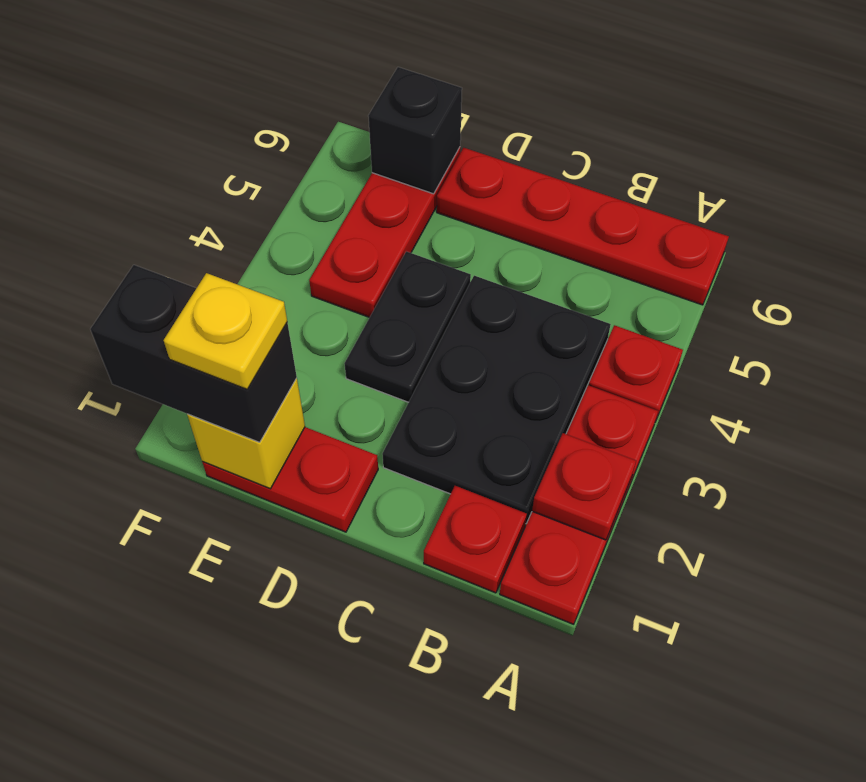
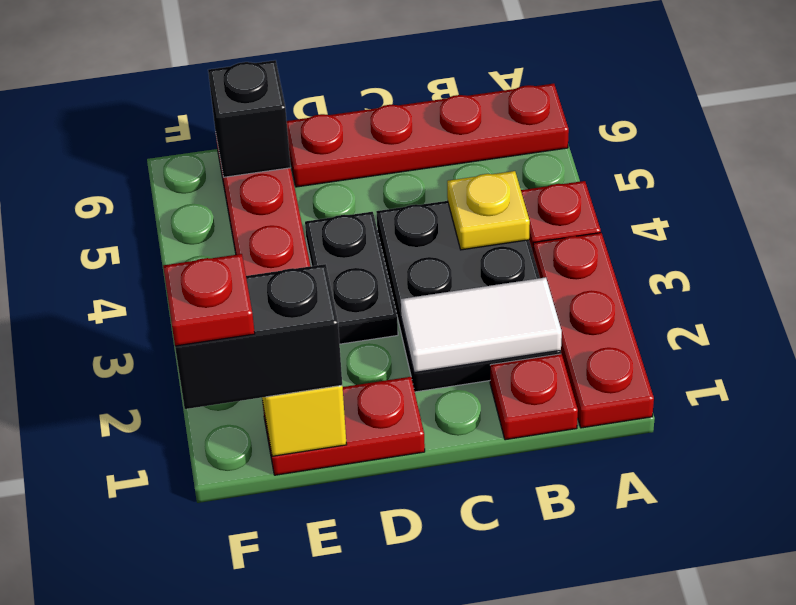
red plate A2 level 2 -> red plate F1 level 4
none -> white tile B2:C2 level 2
yellow plate E1 level 4 -> yellow plate B4 level 2

